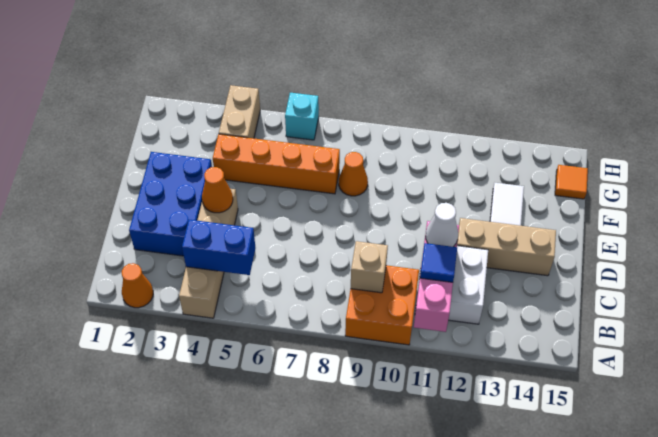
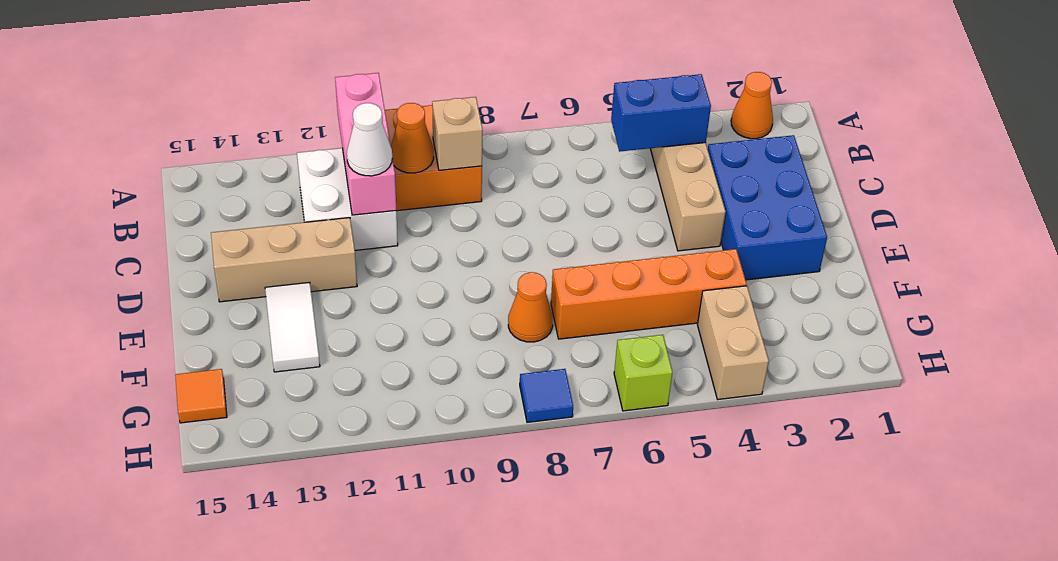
blue tile B11 level 3 -> blue tile H8 level 1
orange cone D4 level 2 -> orange cone B10 level 2
cyan brick H6 level 1 -> lime brick H6 level 1

